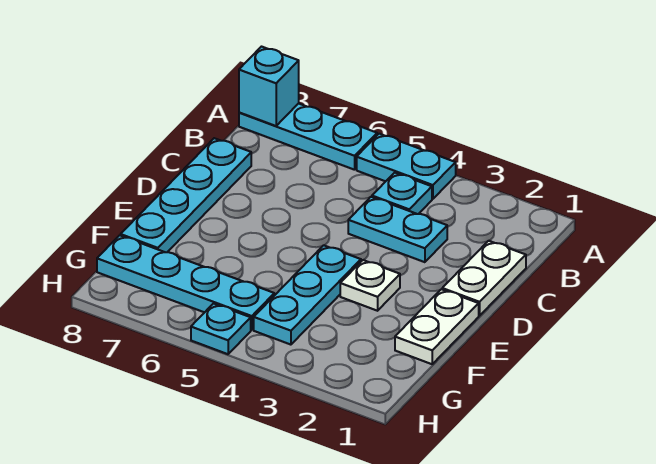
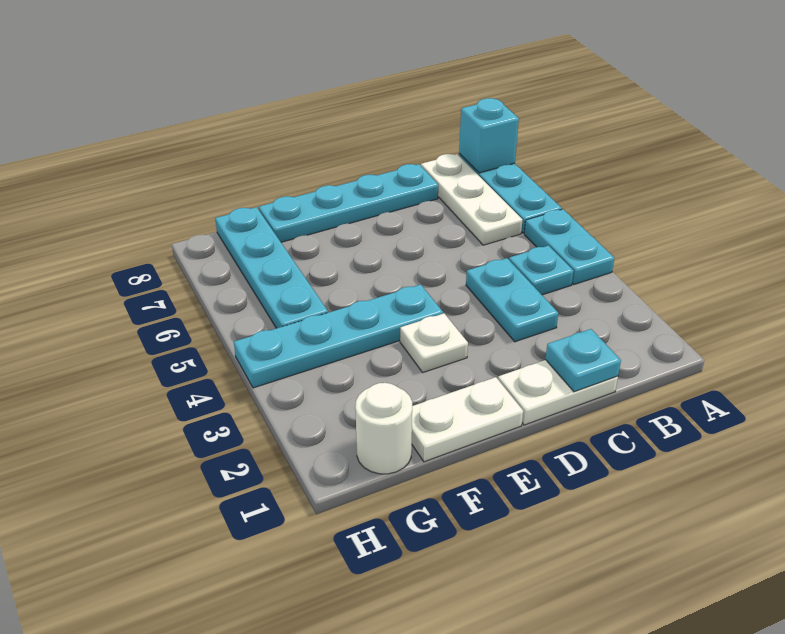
none -> white plate B6:B8 level 1
cyan plate E4:G4 level 1 -> cyan plate E4:H4 level 1
none -> white round brick G1 level 1
cyan plate H5 level 1 -> cyan plate C1 level 2

